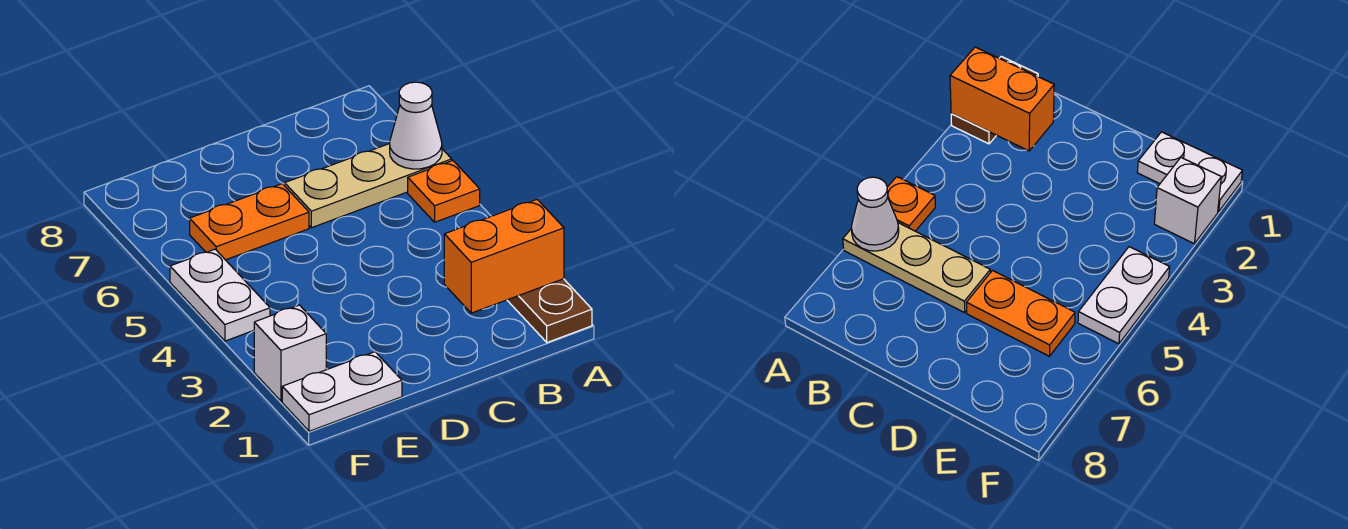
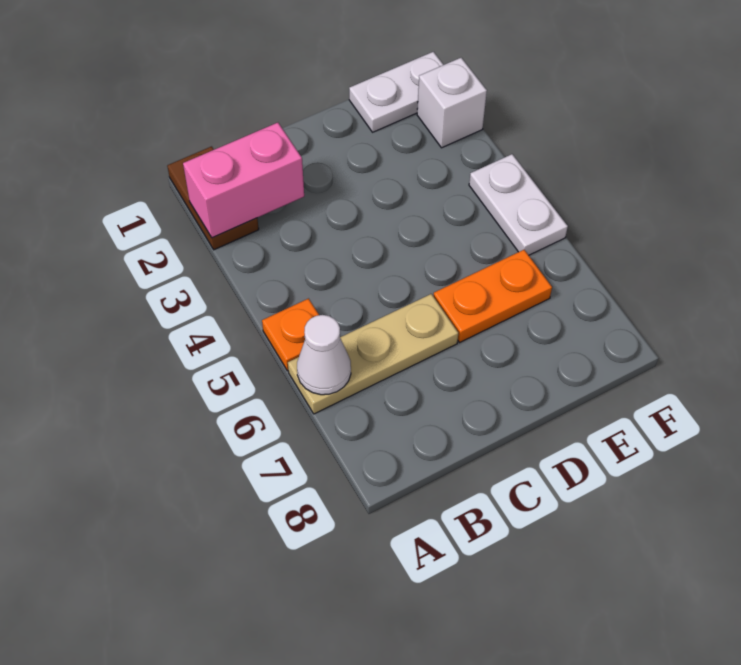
orange brick A2:B2 level 2 -> pink brick A2:B2 level 2

